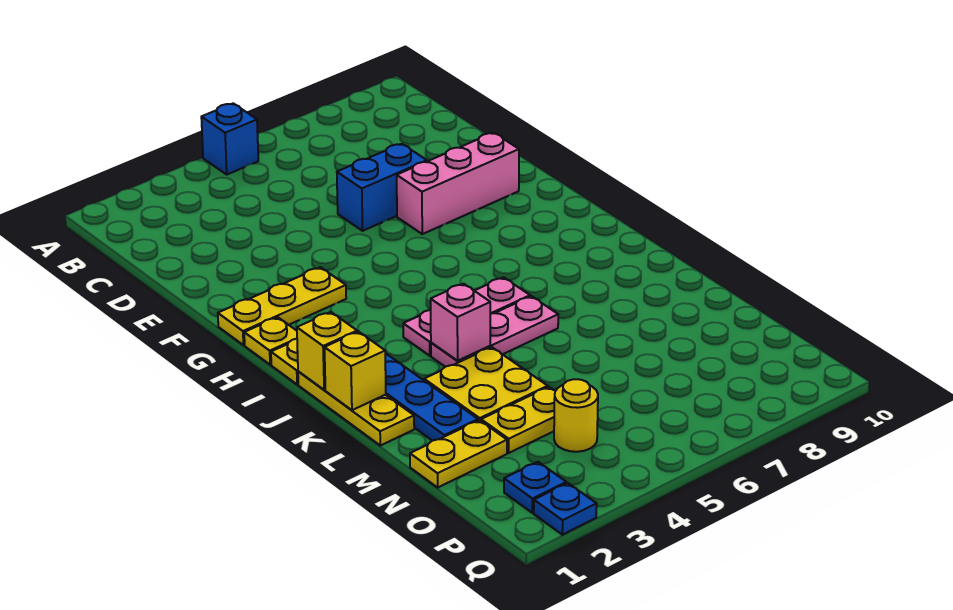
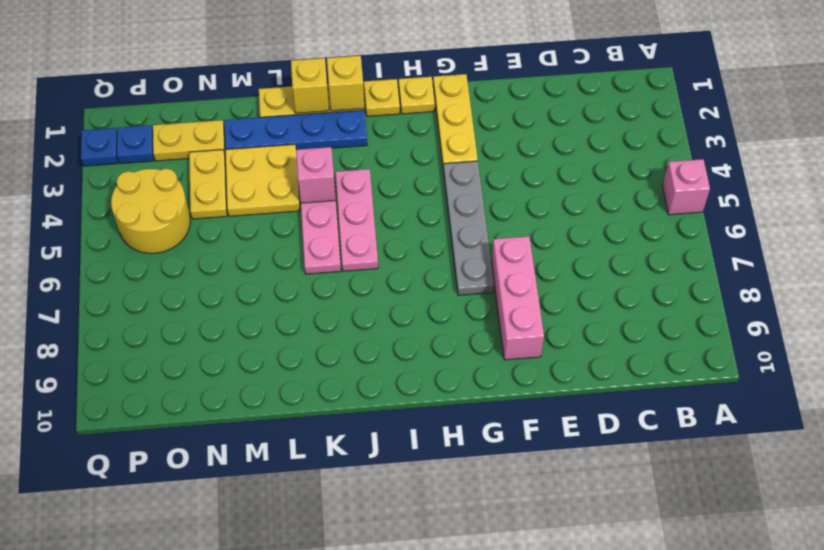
blue brick A5 level 1 -> pink brick A5 level 1
blue brick E6:E7 level 1 -> none
none -> grey plate G4:G7 level 1
yellow plate N1:N2 level 1 -> yellow plate N2:O2 level 1
yellow round brick O4 level 1 -> yellow round brick O4:P5 level 1

